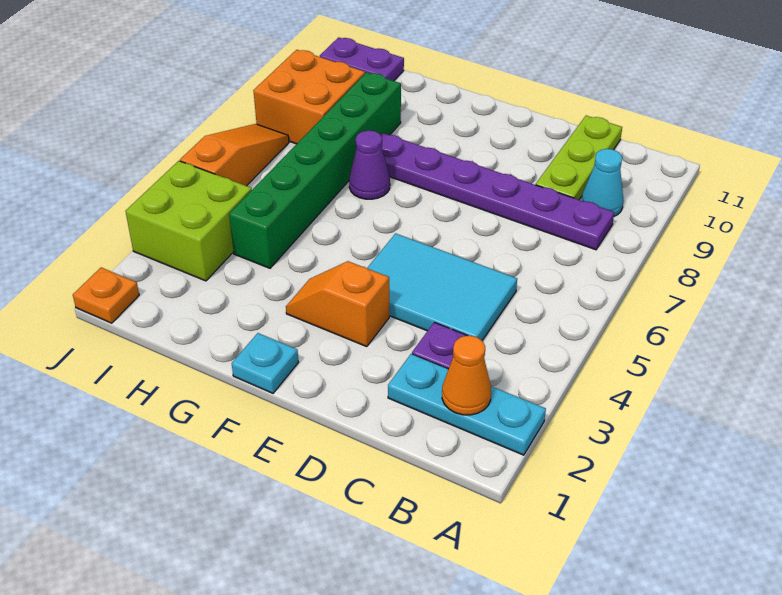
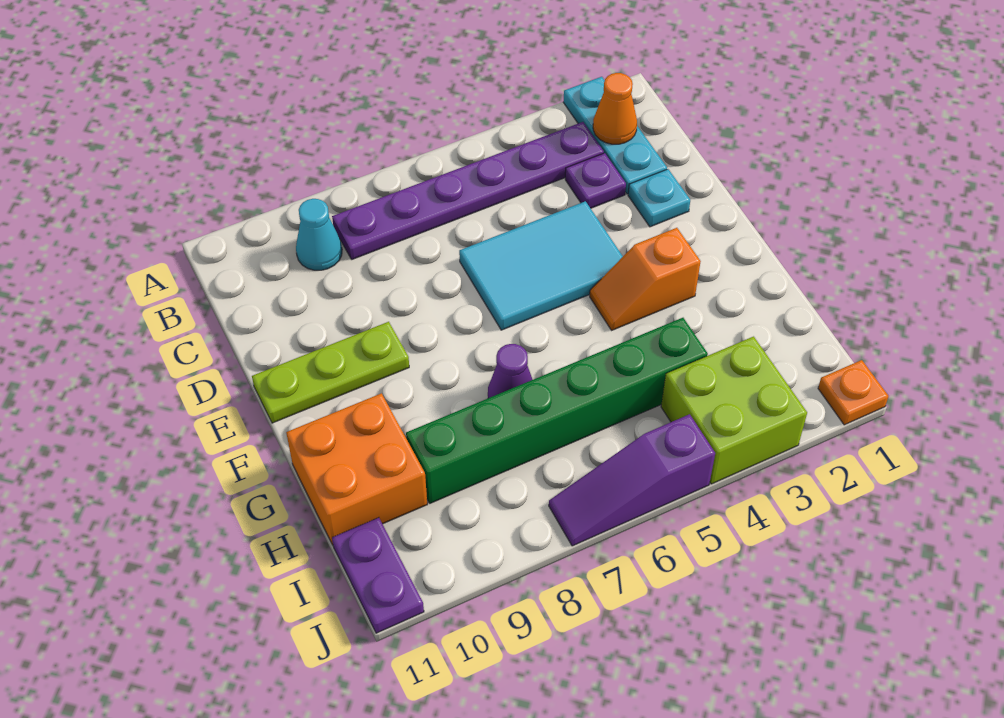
purple plate B8:G8 level 1 -> purple plate B3:B8 level 1
cyan tile C4:E5 level 1 -> cyan tile D4:E6 level 1
lime plate C9:C11 level 1 -> lime plate E9:E11 level 1
orange slope E3:F3 level 1 top E -> orange slope F3:F4 level 1 top 3
cyan plate F1 level 1 -> cyan plate D2 level 1
orange brick I8:J9 level 1 -> orange brick G10:H11 level 1
orange slope J5:J7 level 1 top 5 -> purple slope J5:J7 level 1 top 5

